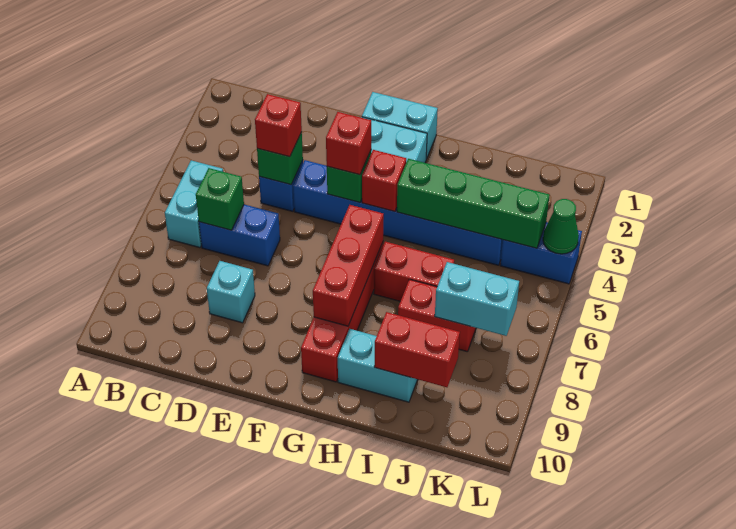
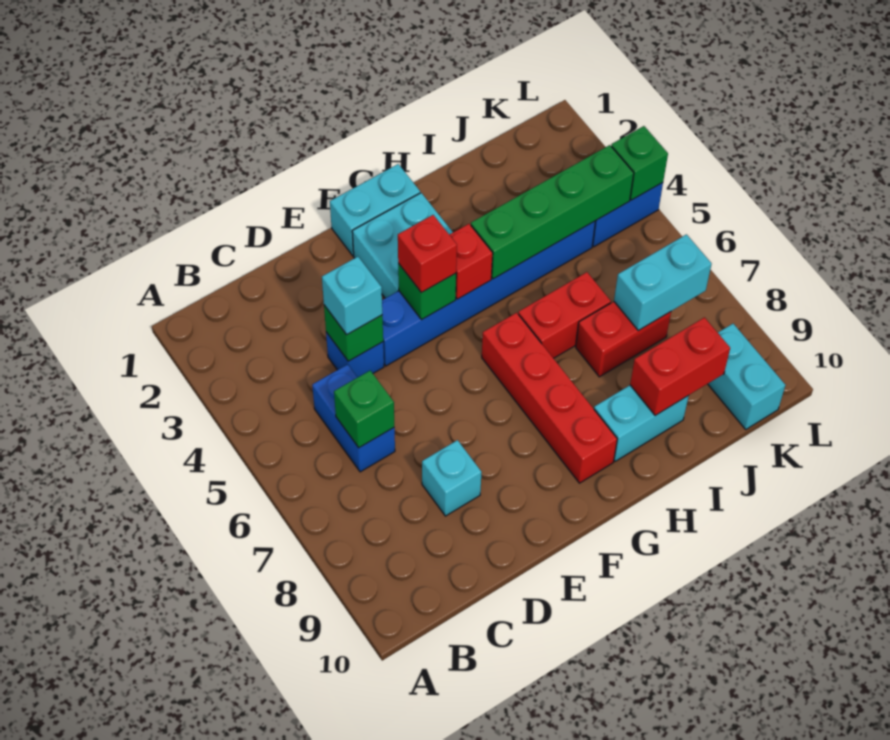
cyan brick B5:B6 level 1 -> cyan brick K9:K10 level 1
blue brick C6:D6 level 1 -> blue brick C5:C6 level 1
red brick D4 level 3 -> cyan brick D4 level 3
red brick G6:G8 level 2 -> none
green cone L4 level 2 -> green brick L4 level 2

